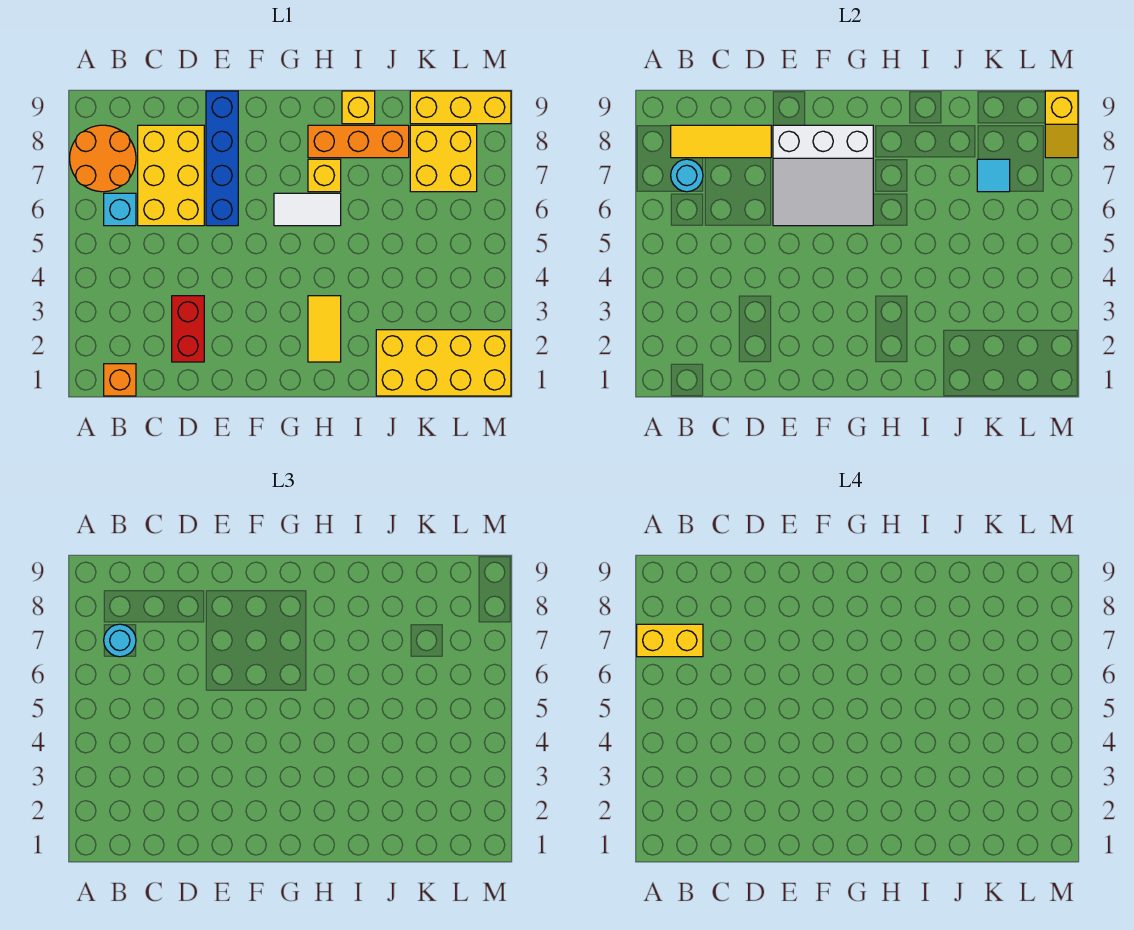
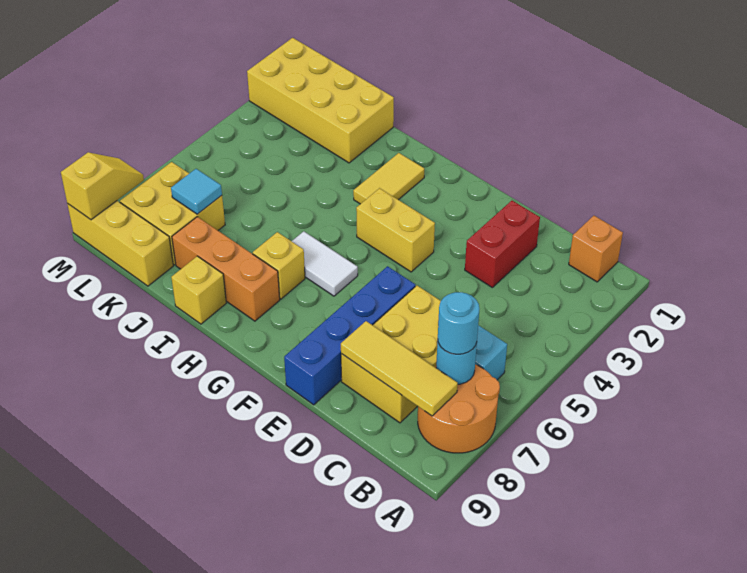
yellow brick A7:B7 level 4 -> yellow brick F4:G4 level 1
white slope E6:G8 level 2 top 8 -> none

